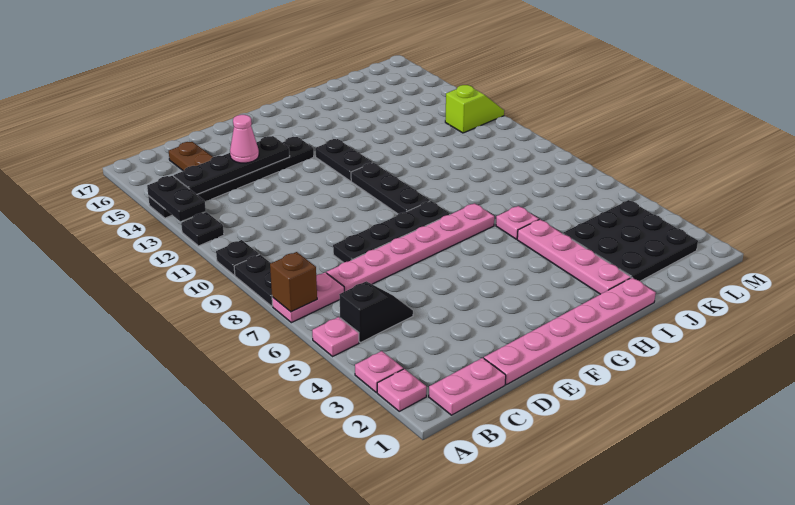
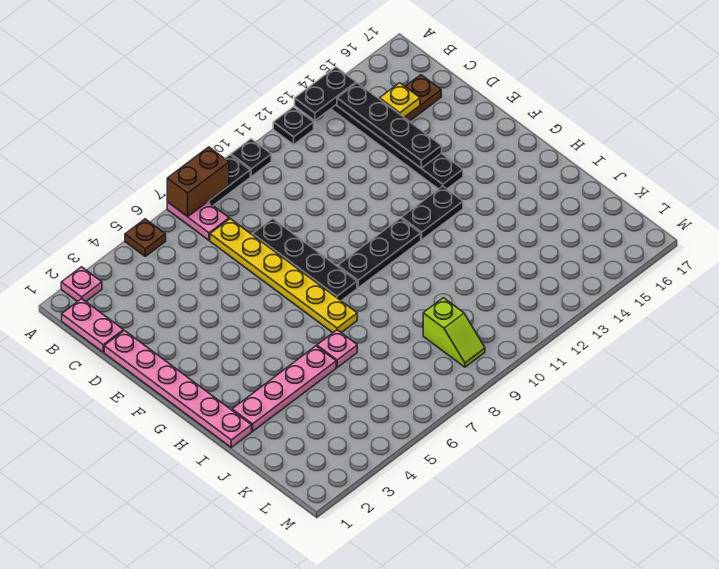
pink plate A3 level 1 -> none
pink plate A5 level 1 -> brown plate A5 level 1
brown brick A7 level 2 -> brown brick A7:A8 level 2
black slope B5:C5 level 1 top B -> none
pink plate C7:H7 level 1 -> yellow plate C7:H7 level 1
none -> yellow plate C15 level 2
pink cone D14 level 3 -> none
black plate J2:L4 level 1 -> none
lime slope L12:M12 level 1 top L -> lime slope K9:L9 level 1 top K

